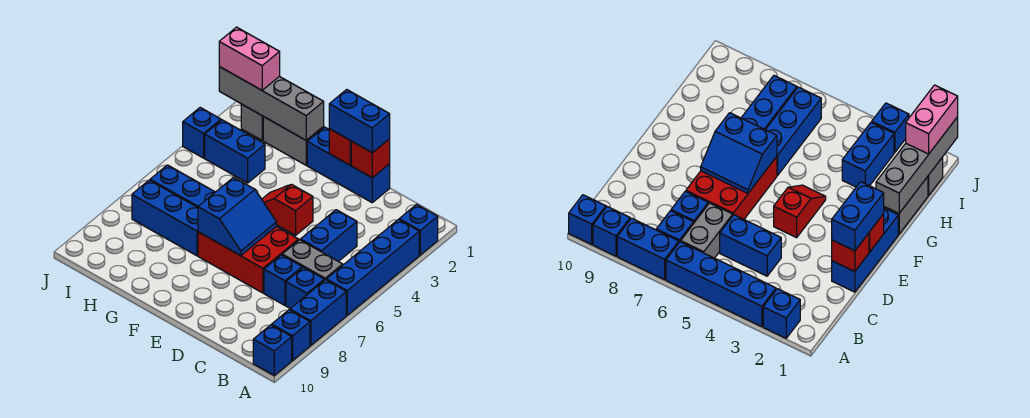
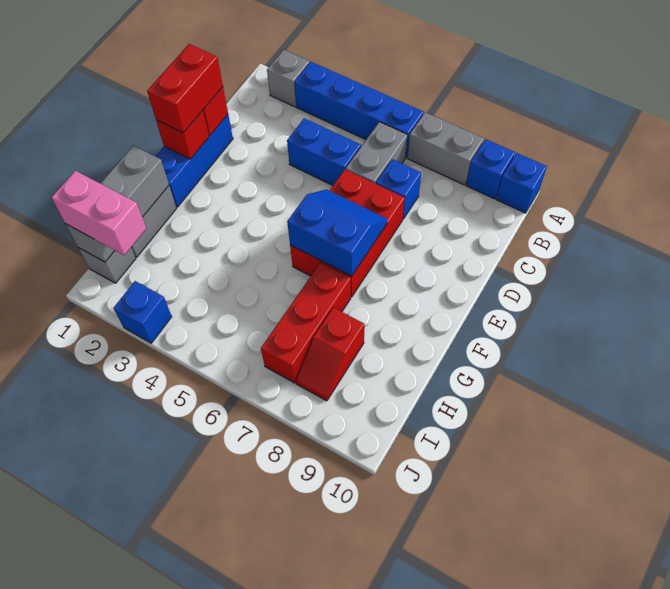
blue brick A2 level 1 -> grey brick A2 level 1
blue brick A7:A8 level 1 -> grey brick A7:A8 level 1
blue brick B7 level 1 -> none
blue brick D1:E1 level 3 -> red brick D1:E1 level 3
red slope E4:F4 level 1 top E -> red slope H8:I8 level 1 top H
grey brick G1:J1 level 2 -> grey brick G1:I1 level 2
blue brick G6:I6 level 1 -> none
blue brick G7:I7 level 1 -> red brick G7:I7 level 1
blue brick H3:I3 level 1 -> none
pink brick I1:J1 level 3 -> pink brick I1:I2 level 3

